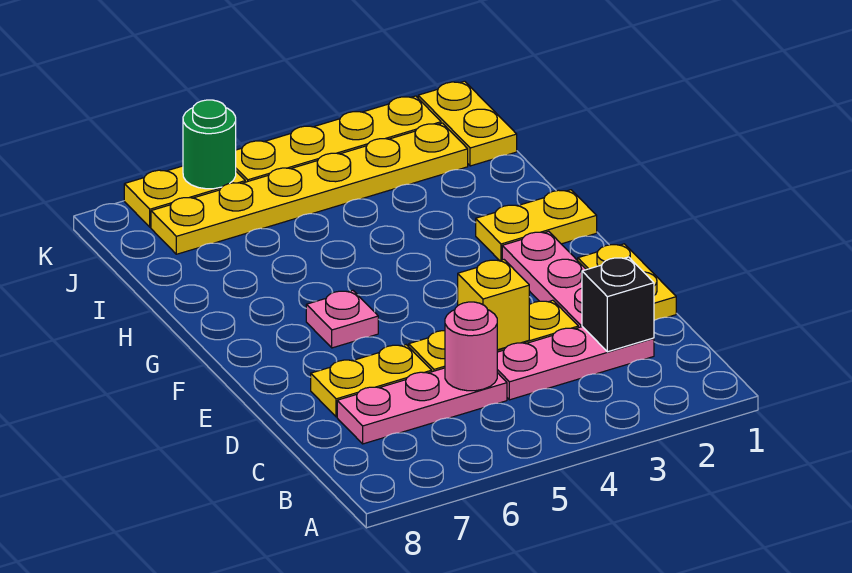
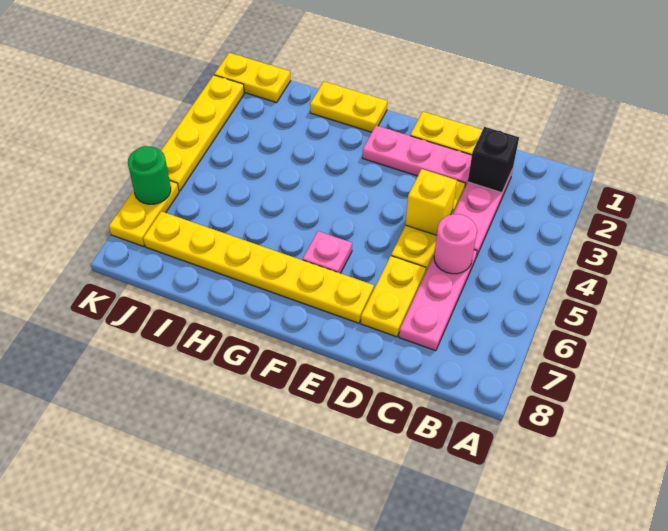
yellow plate G1:G2 level 1 -> yellow plate G1:H1 level 1
yellow plate J2:J7 level 1 -> yellow plate E7:J7 level 1

